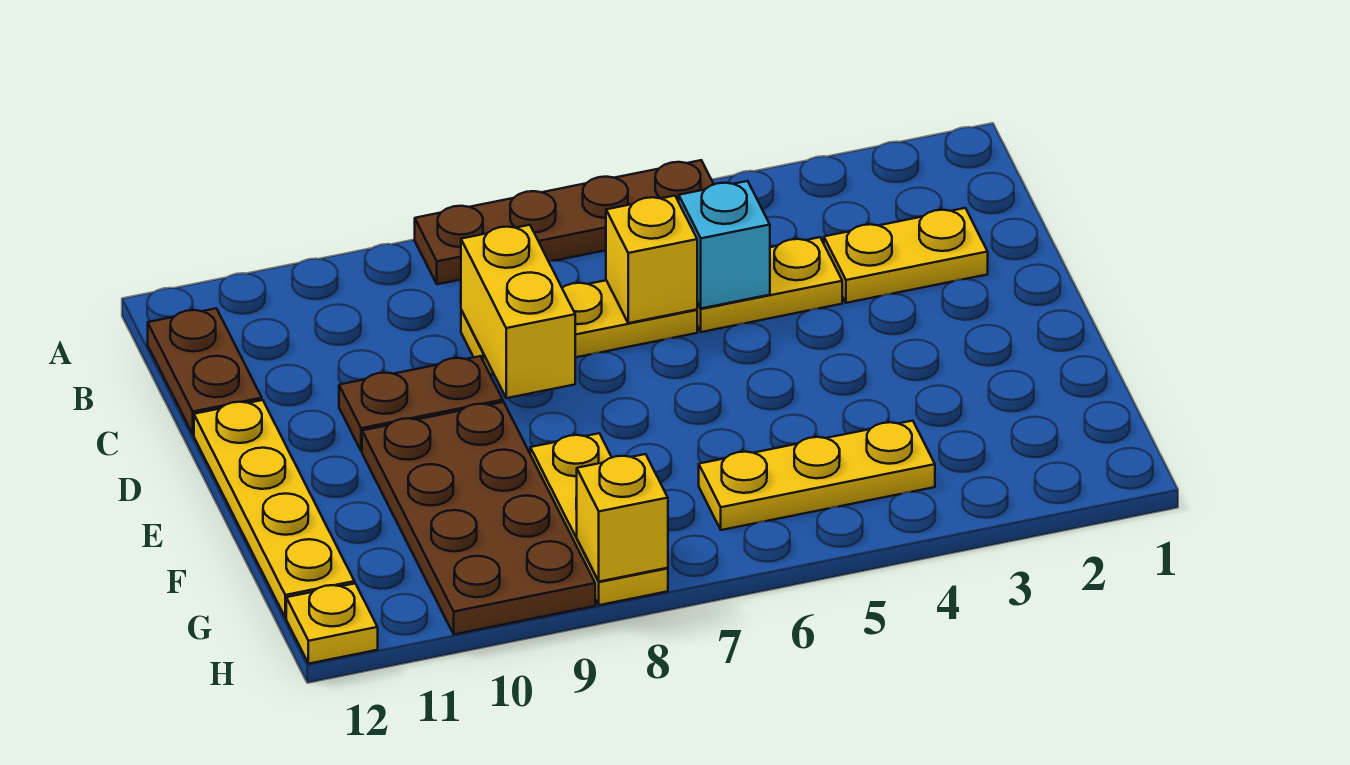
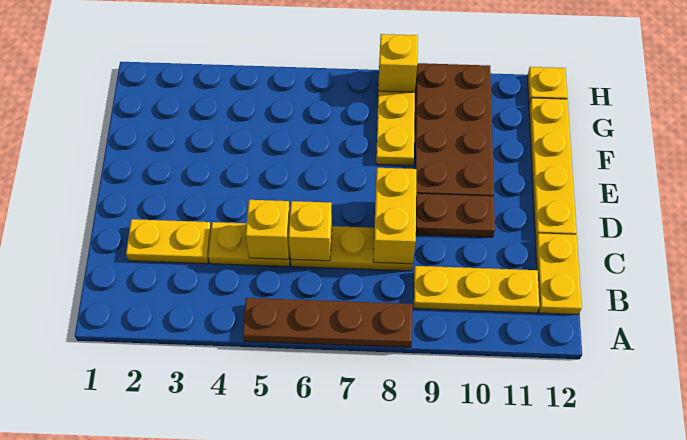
brown plate B12:C12 level 1 -> yellow plate B12:C12 level 1
cyan brick C5 level 2 -> yellow brick C5 level 2
yellow plate G4:G6 level 1 -> yellow plate B9:B11 level 1

